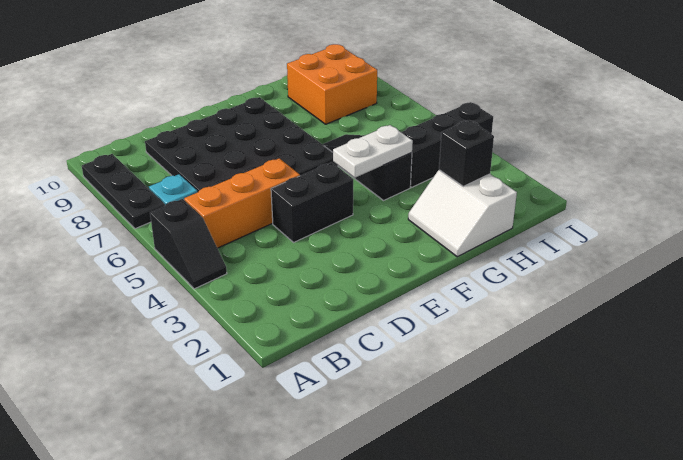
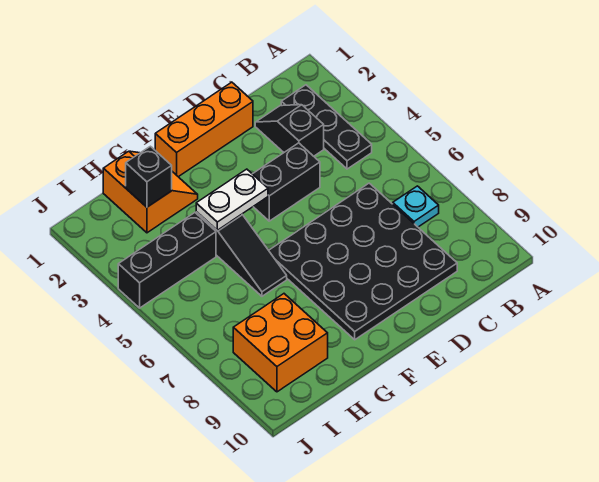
black slope A4:A5 level 1 top 5 -> black slope C2:C3 level 1 top 3
black plate A7:A9 level 1 -> black plate B2:B4 level 1
orange brick B5:D5 level 1 -> orange brick D1:F1 level 1
white slope G1:H2 level 1 top H -> orange slope G1:H2 level 1 top H

